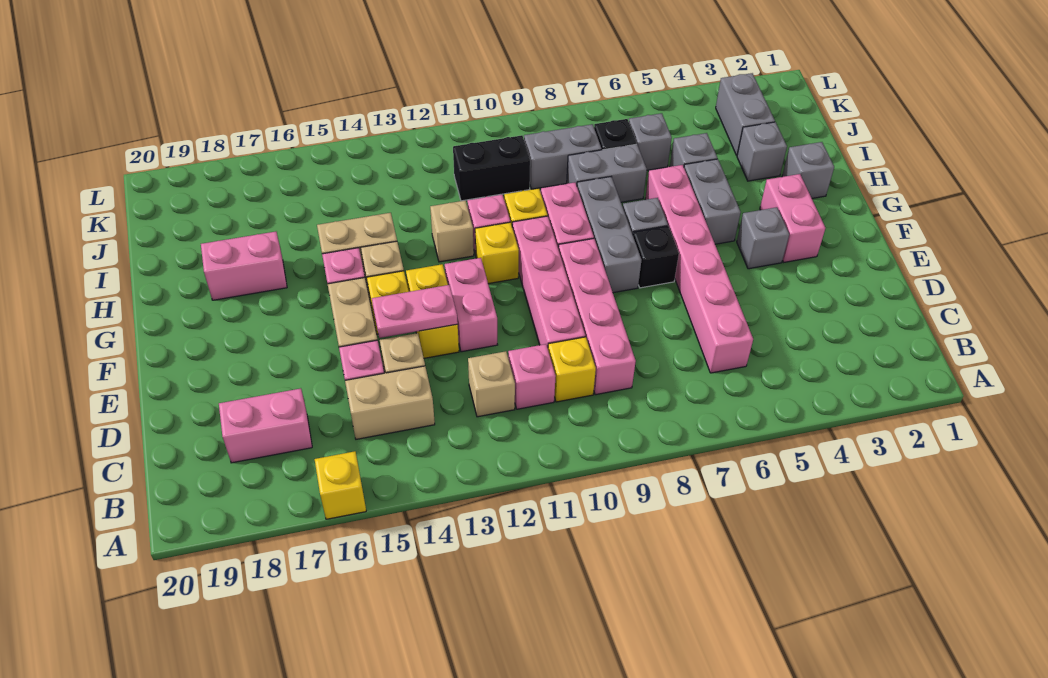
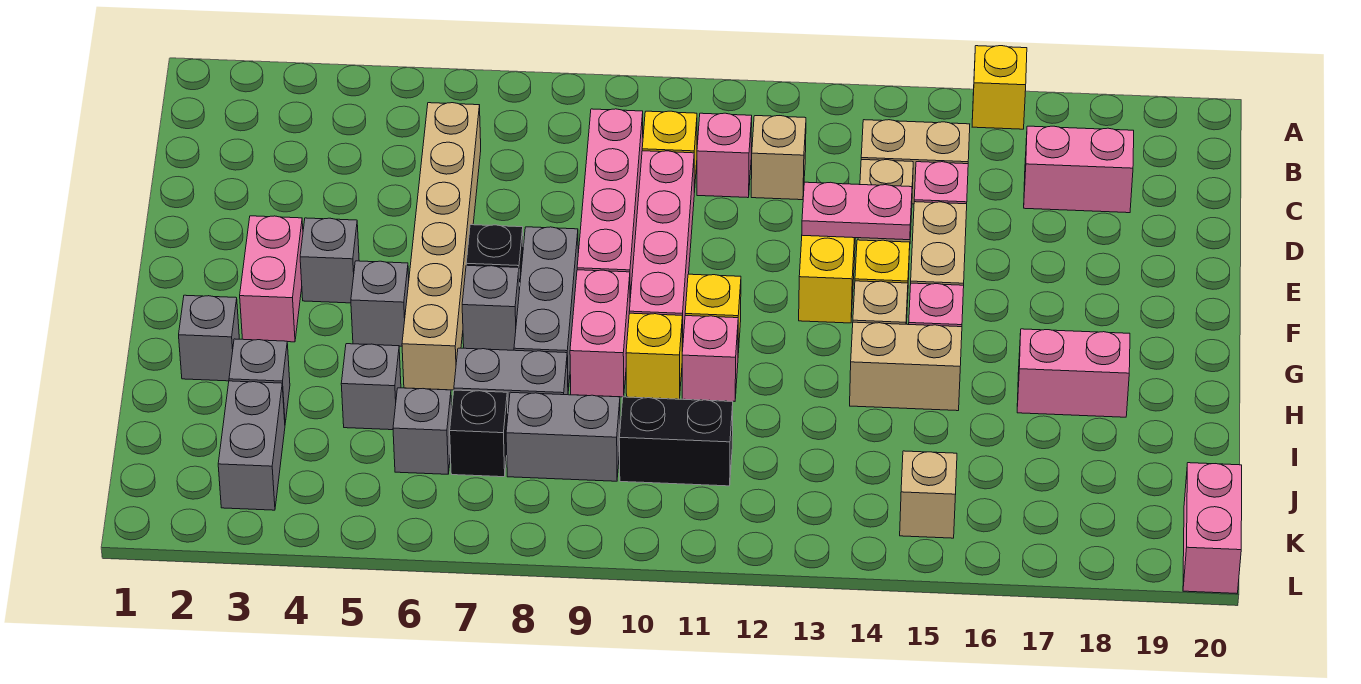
pink brick C6:H6 level 1 -> tan brick C6:H6 level 1
pink brick E12:F12 level 1 -> pink brick K20:L20 level 1
grey brick G5:H5 level 1 -> grey brick G5 level 1
tan brick H12 level 1 -> tan brick K15 level 1

